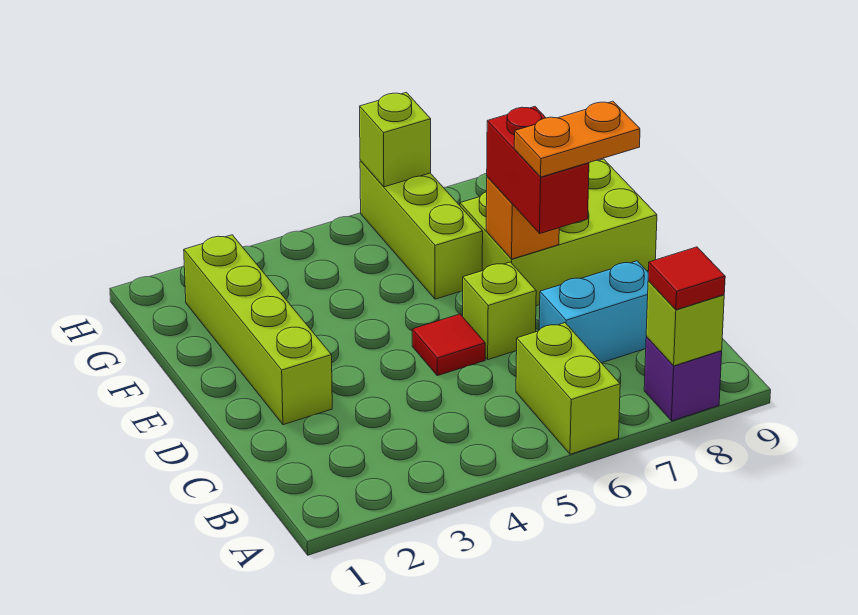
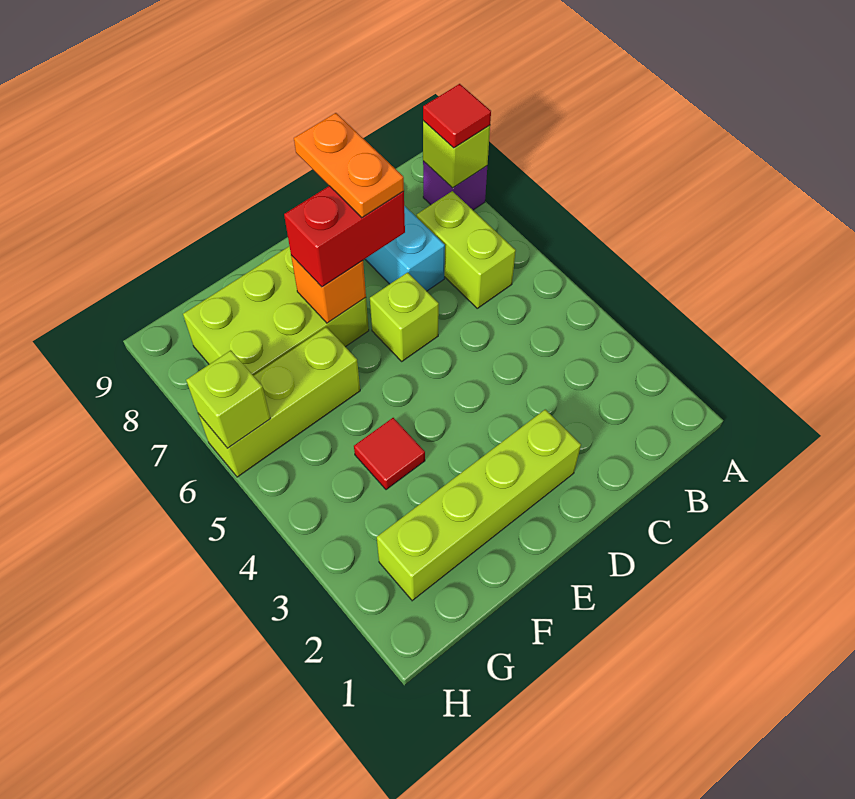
lime brick A6:B6 level 1 -> lime brick B6:B7 level 1
red tile D5 level 1 -> red tile F4 level 1
lime brick E7:F9 level 1 -> lime brick E7:G8 level 1

